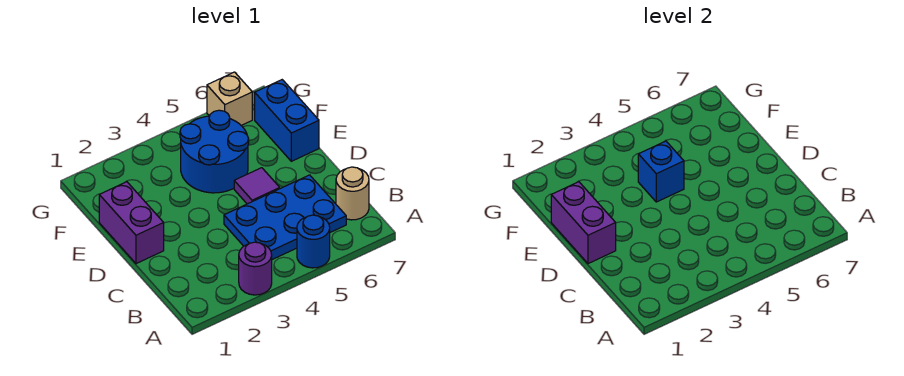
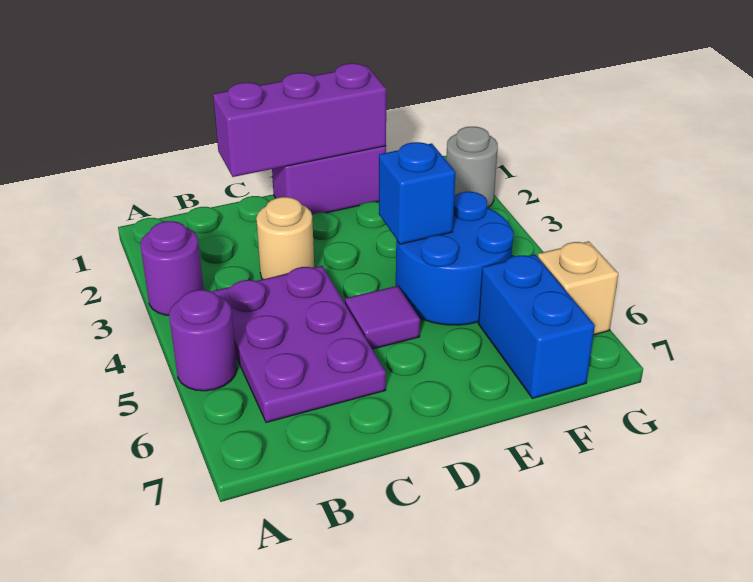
blue round brick A5 level 1 -> purple round brick A5 level 1
blue plate B4:C6 level 1 -> purple plate B4:C6 level 1
tan round brick B7 level 1 -> tan round brick C3 level 1
purple brick D1:E1 level 2 -> purple brick C1:E1 level 2
blue brick E7:F7 level 1 -> blue brick F6:F7 level 1
none -> grey round brick G2 level 1

